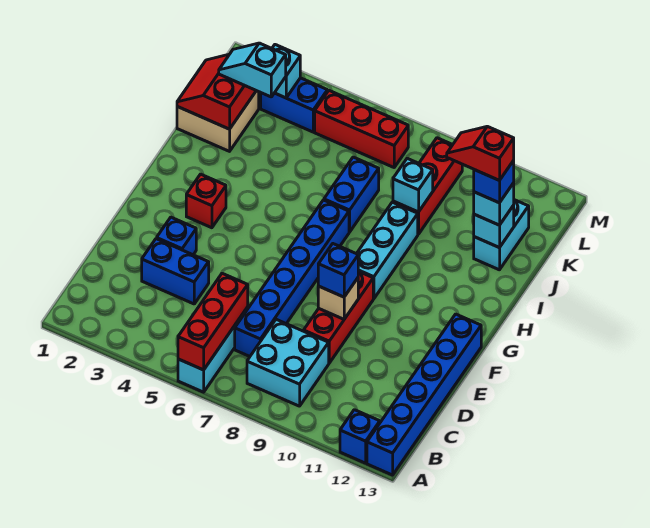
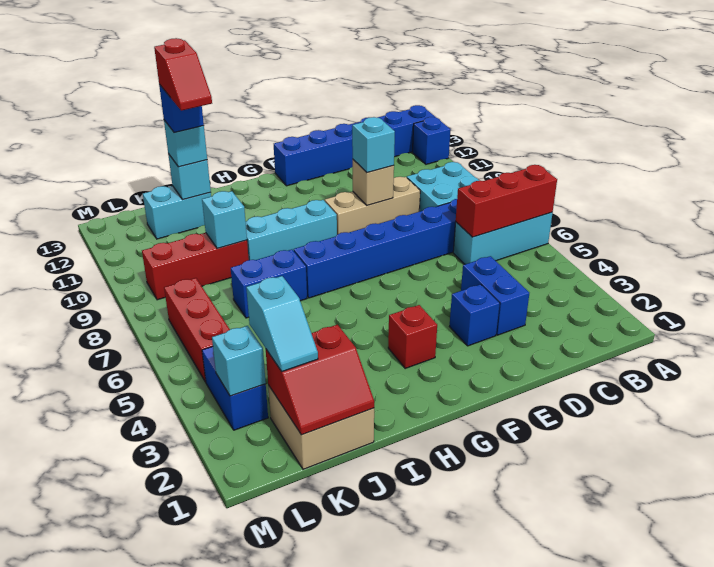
red brick D9:F9 level 1 -> tan brick D9:F9 level 1
blue brick E9 level 3 -> cyan brick E9 level 3

